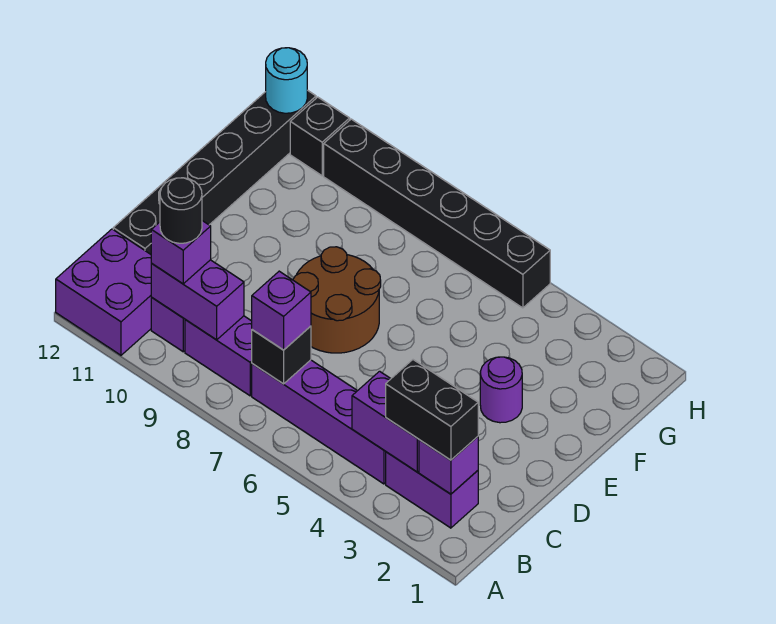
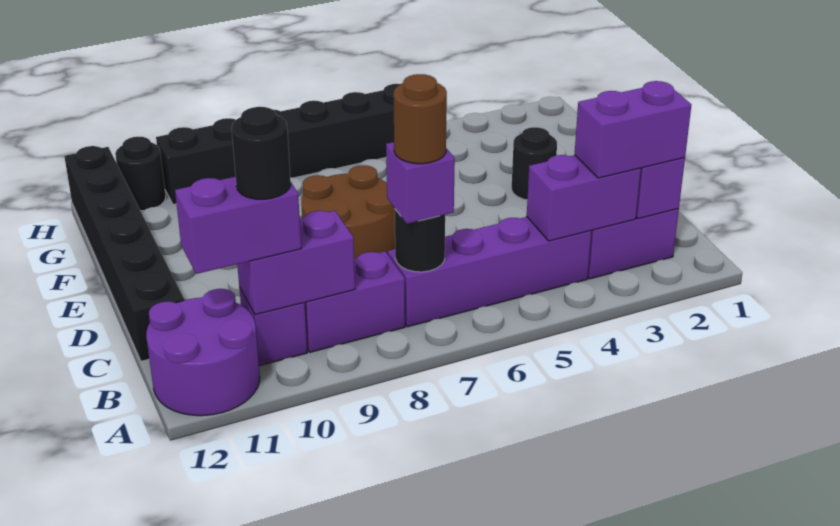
purple brick A11:B12 level 1 -> purple round brick A11:B12 level 1
black brick B2:B3 level 3 -> purple brick B2:B3 level 3
black brick B7 level 2 -> black round brick B7 level 2
none -> brown round brick B7 level 4
purple brick B10 level 3 -> purple brick B10:B11 level 3
purple round brick E3 level 1 -> black round brick E3 level 1
black brick H11 level 1 -> black round brick H11 level 1
cyan round brick H12 level 2 -> none

